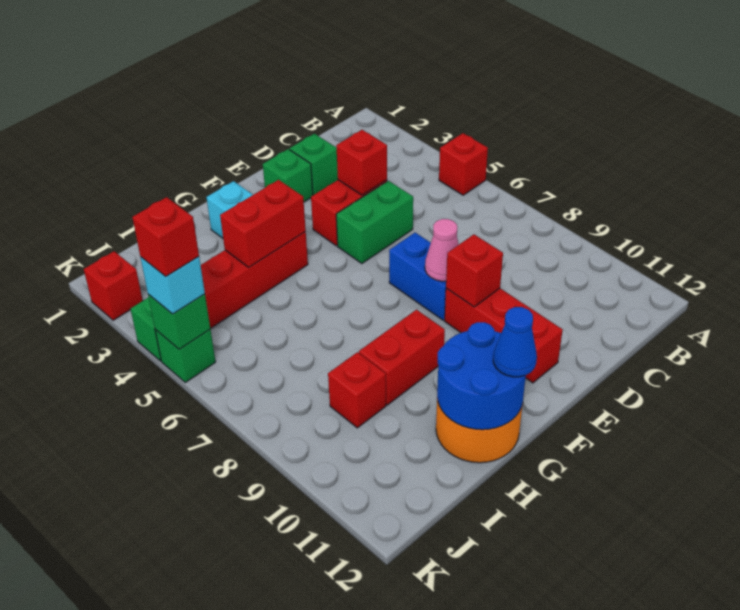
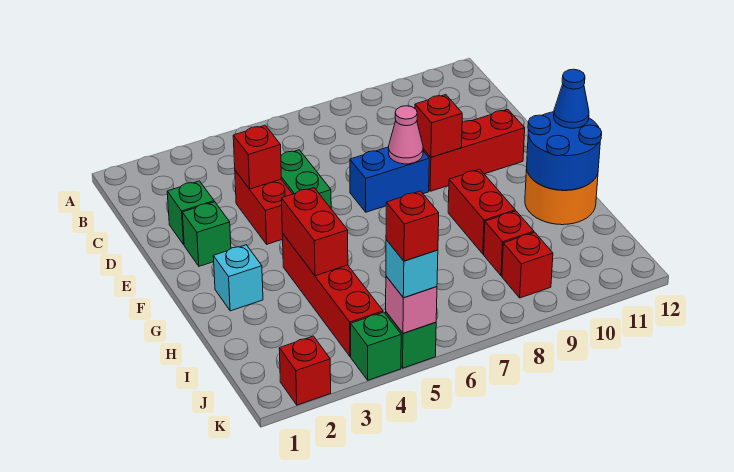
red brick A5 level 1 -> red brick J9 level 1
green brick K5 level 2 -> pink brick K5 level 2

